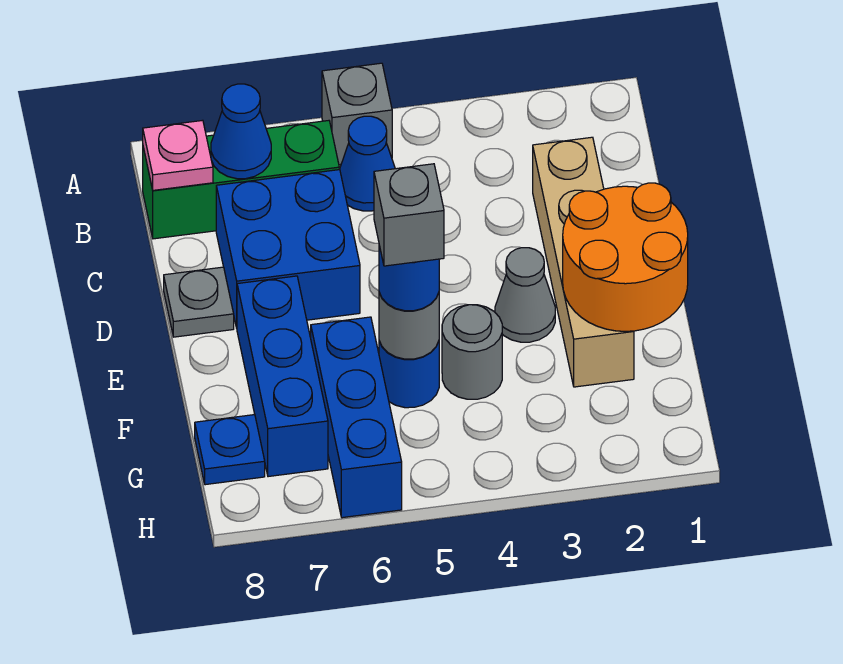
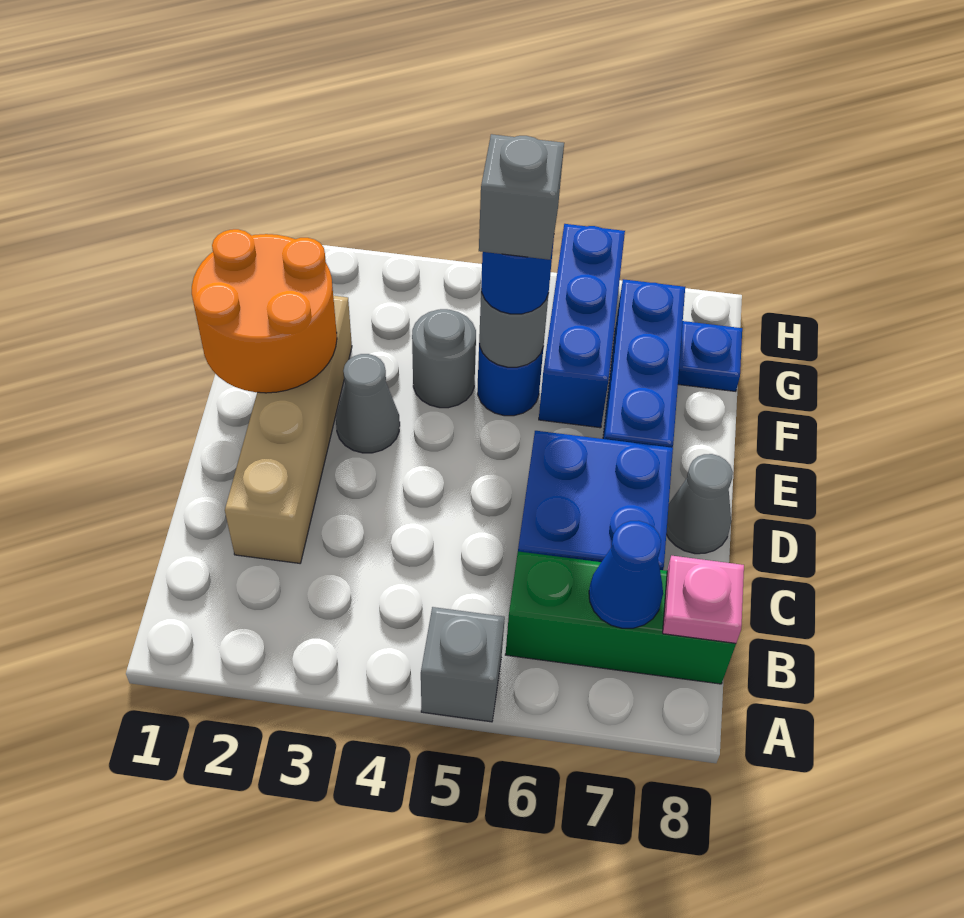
blue cone B5 level 1 -> none
grey plate D8 level 1 -> grey cone D8 level 1

